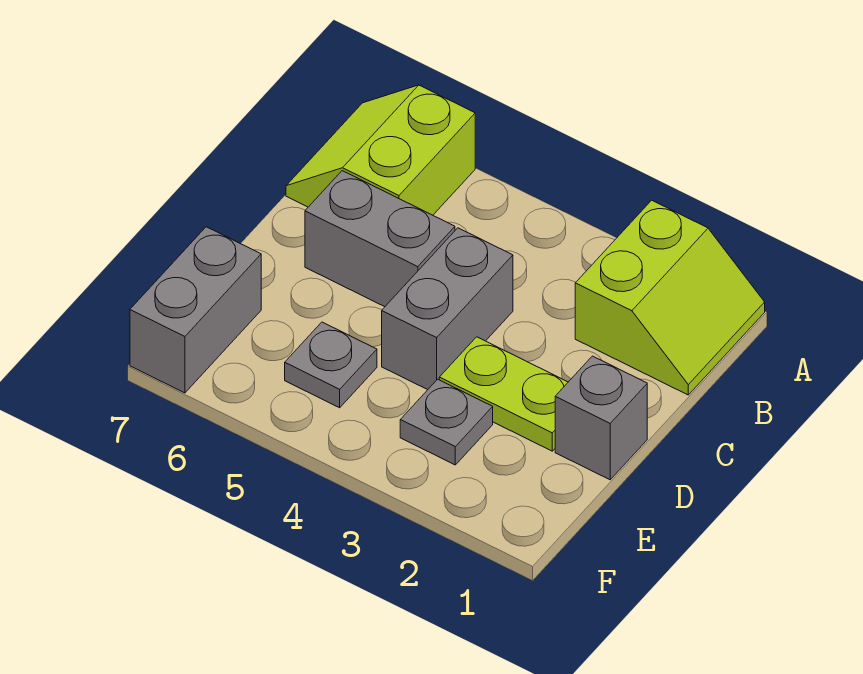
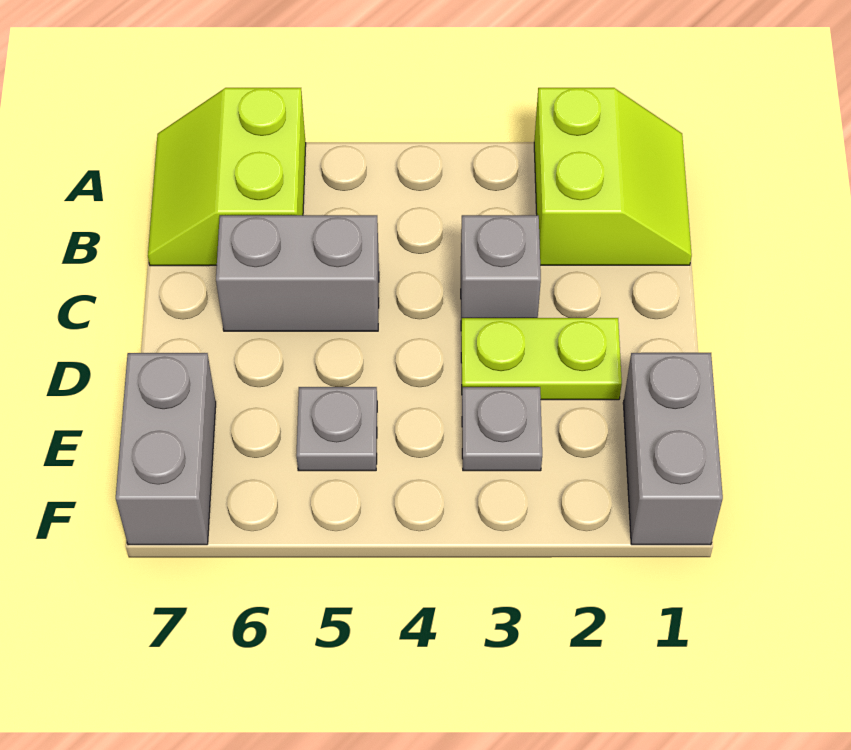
grey brick C4:D4 level 1 -> grey brick E1:F1 level 1
grey brick D1 level 1 -> grey brick C3 level 1

